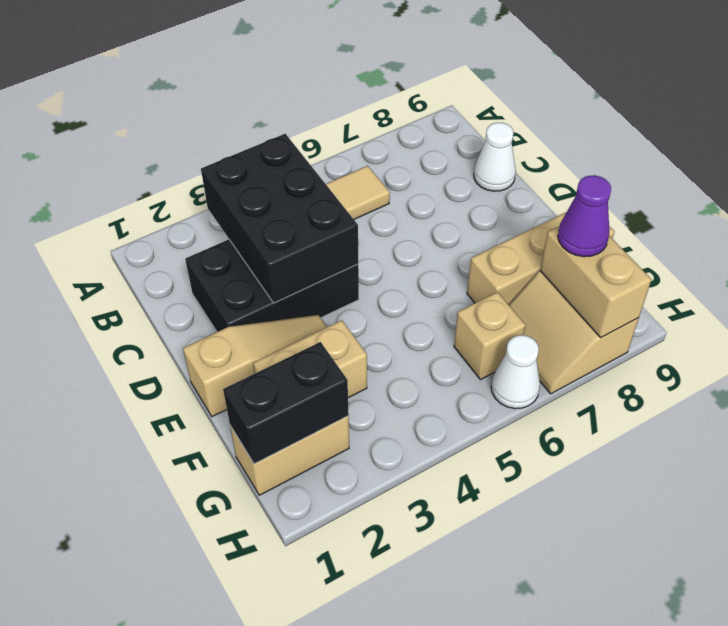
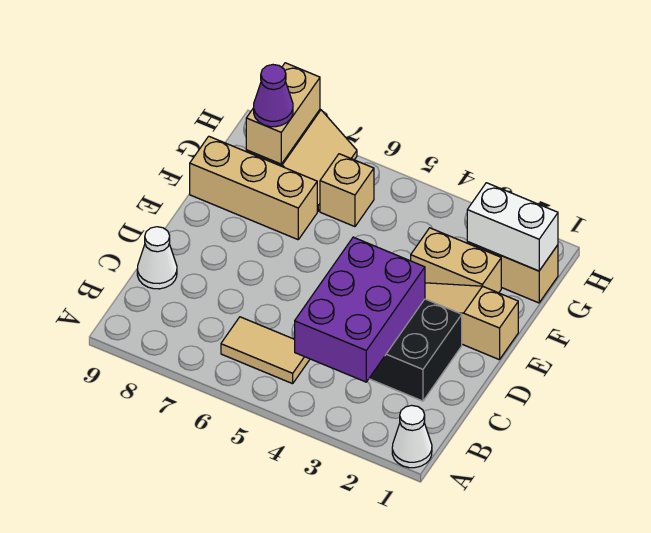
black brick B3:D4 level 2 -> purple brick B3:D4 level 2
black brick G1:G2 level 2 -> white brick G1:G2 level 2
white cone H6 level 1 -> white cone A1 level 1

